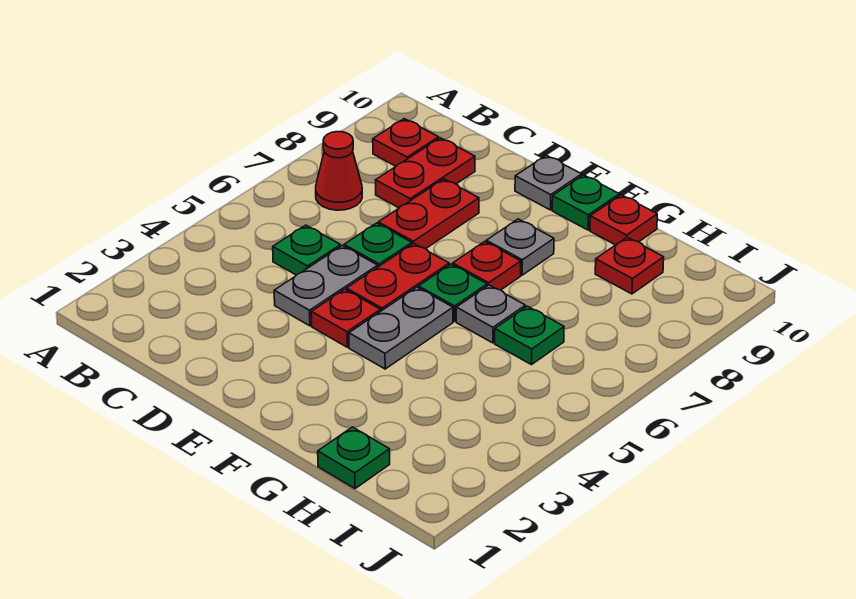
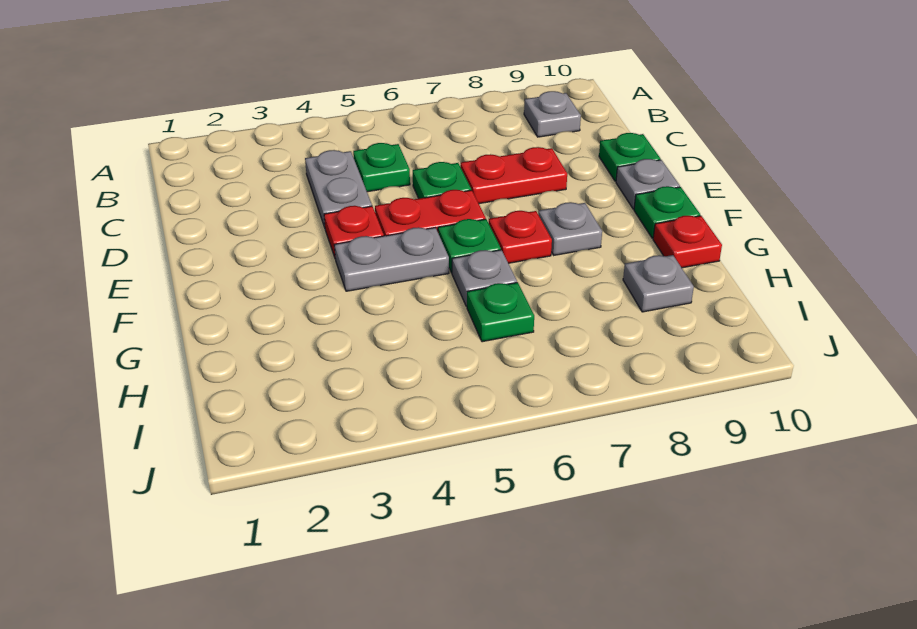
red cone B7 level 1 -> none
red plate B9 level 1 -> grey plate B9 level 1
red plate C8:C9 level 1 -> none
grey plate D4:D5 level 1 -> grey plate C4:D4 level 1
green plate H1 level 1 -> green plate D10 level 1
red plate H9 level 1 -> grey plate H9 level 1

